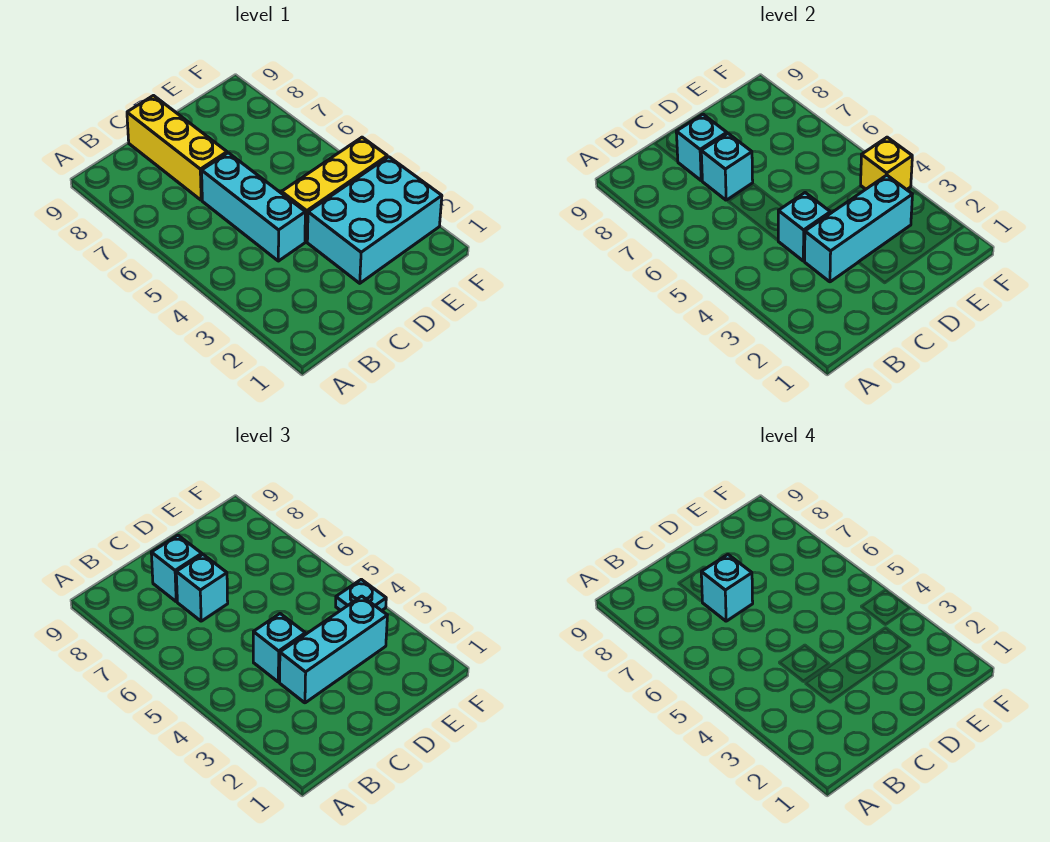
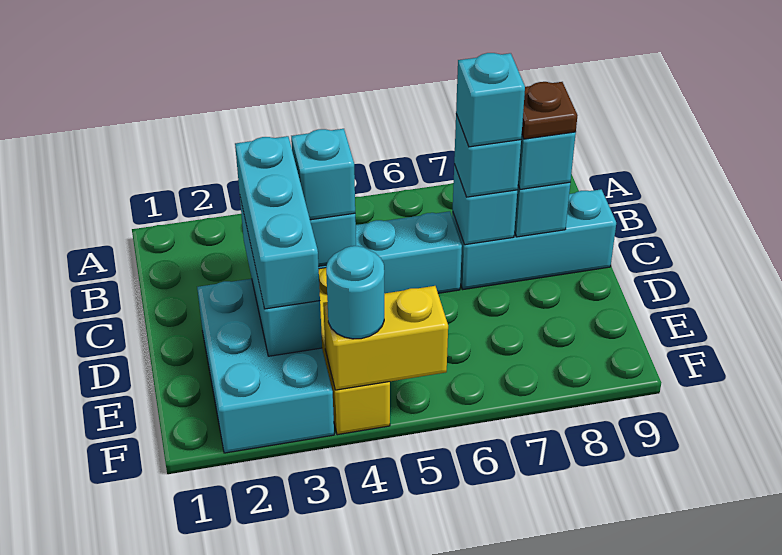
yellow brick C7:C9 level 1 -> cyan brick C7:C9 level 1
none -> brown plate C8 level 4
yellow brick F4 level 2 -> yellow brick F4:F5 level 2
cyan plate F4 level 3 -> cyan round brick F4 level 3

